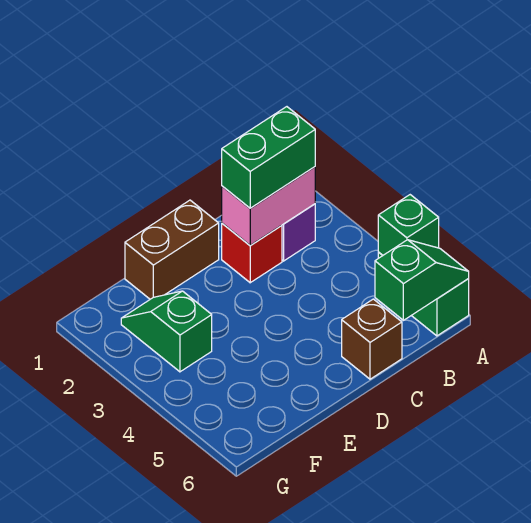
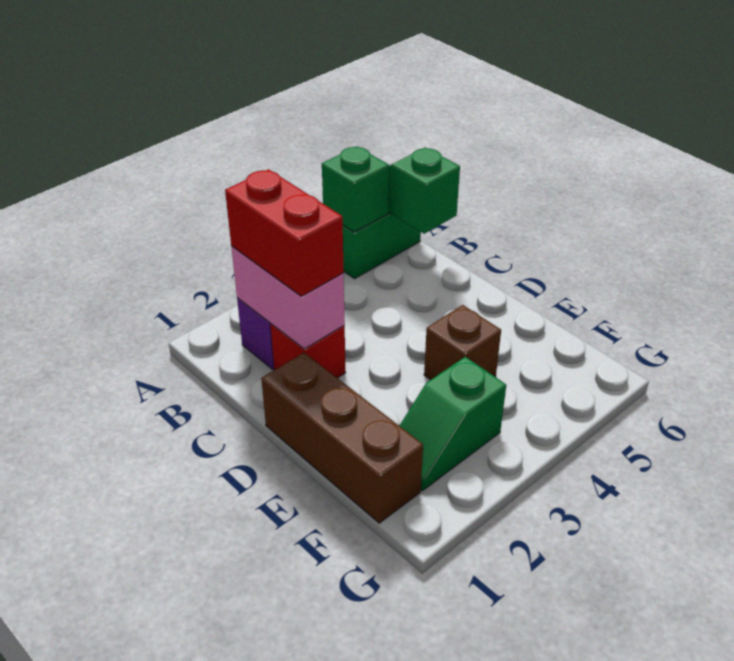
green brick B2:C2 level 3 -> red brick B2:C2 level 3
brown brick C6 level 1 -> brown brick E4 level 1
brown brick D1:E1 level 1 -> brown brick D1:F1 level 1

